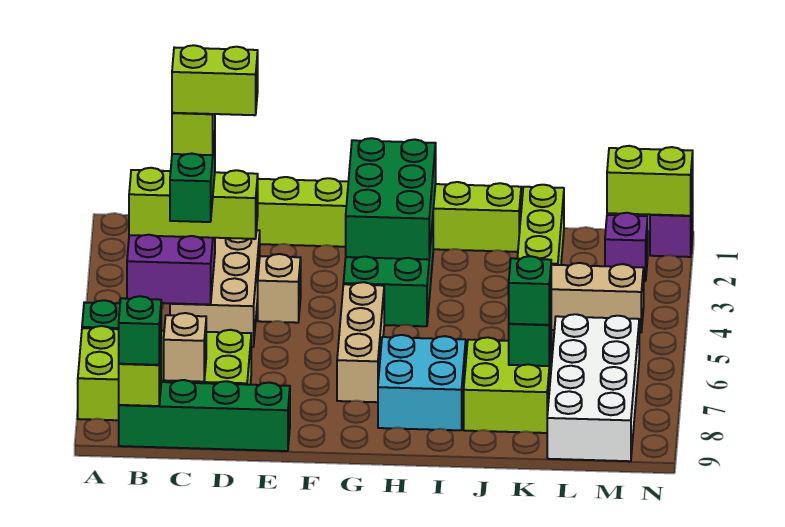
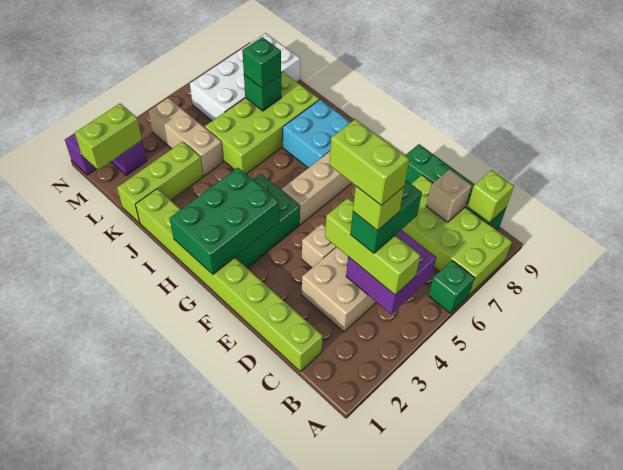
green brick B9 level 3 -> none
lime brick J7:K8 level 1 -> lime brick J5:K8 level 1
lime brick M1:N1 level 2 -> lime brick M1:M2 level 2

